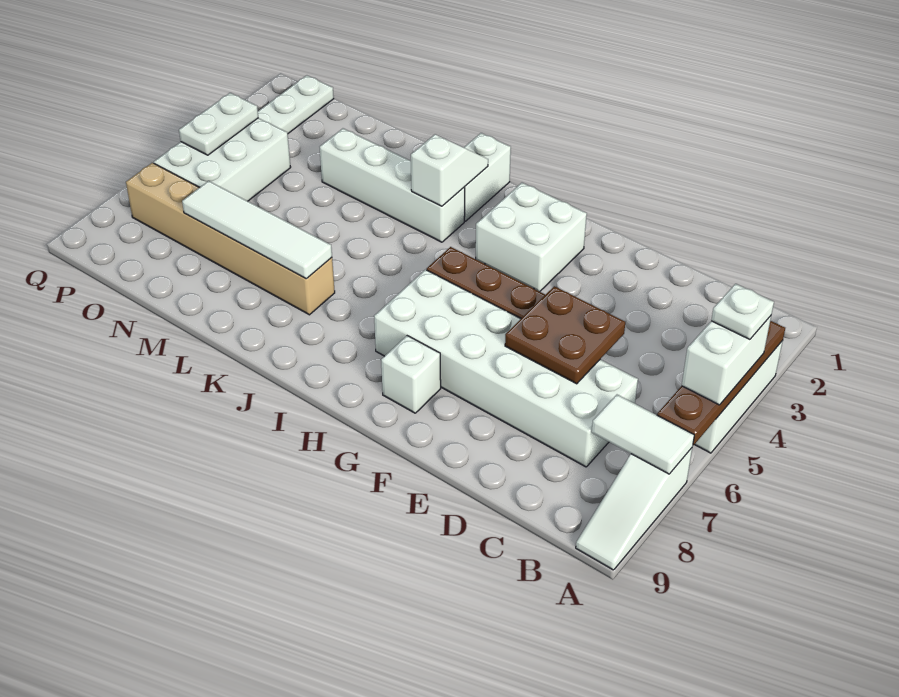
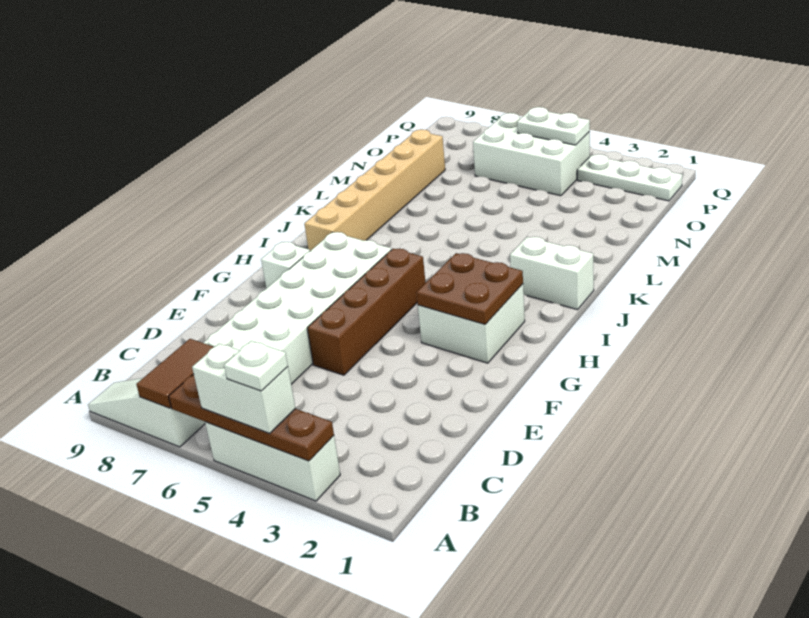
white tile A7:B7 level 2 -> brown tile A7:B7 level 2
brown plate D5:E6 level 2 -> brown plate G2:H3 level 2
white slope J2:J3 level 2 top 3 -> none
white brick J3:M3 level 1 -> none
tan brick K7:P7 level 1 -> tan brick I8:N8 level 1
white tile K7:N7 level 2 -> none

